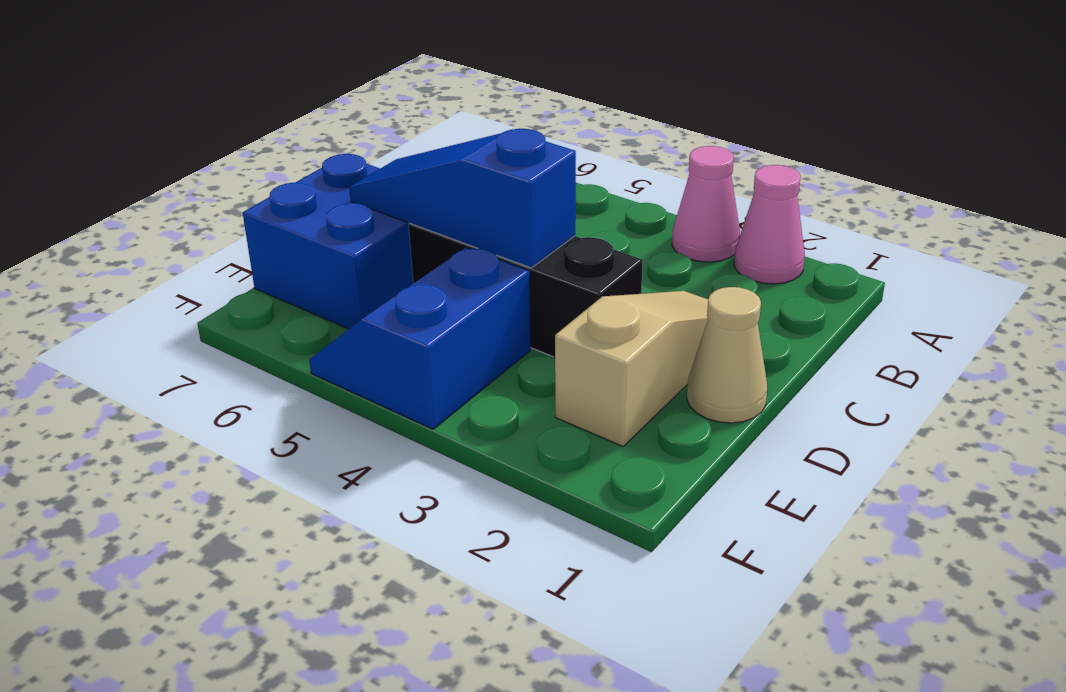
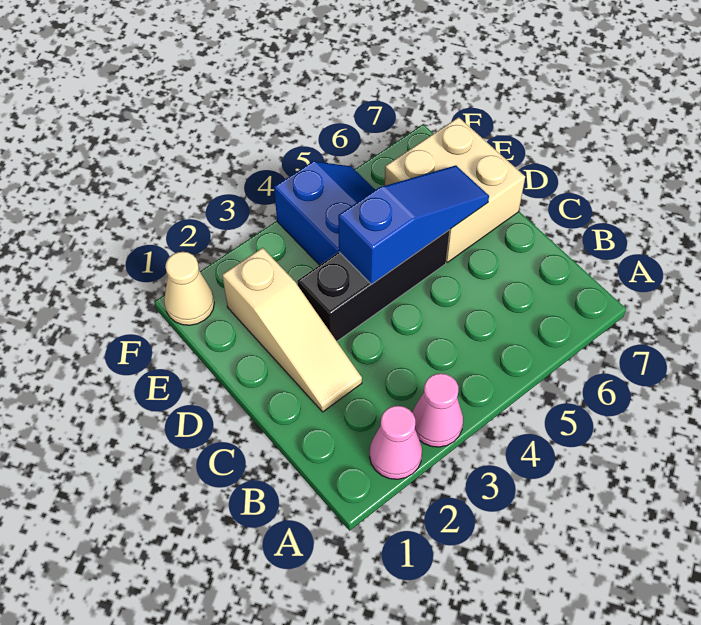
tan cone D1 level 1 -> tan cone F1 level 1
blue brick D6:E7 level 1 -> tan brick D6:E7 level 1

